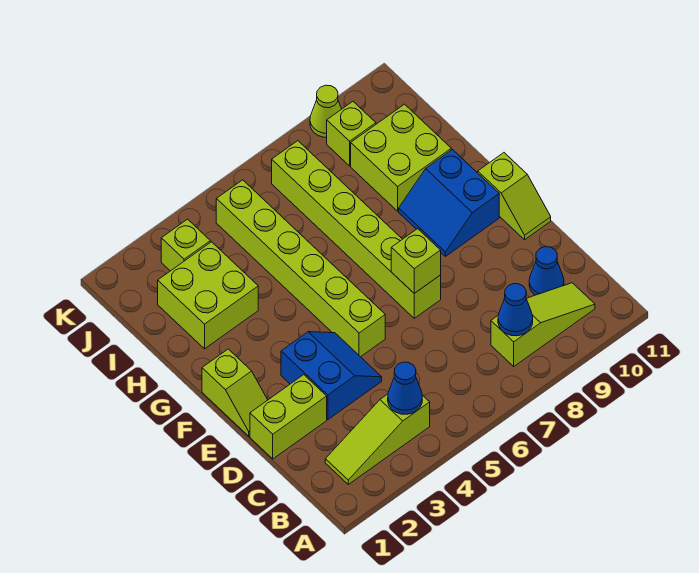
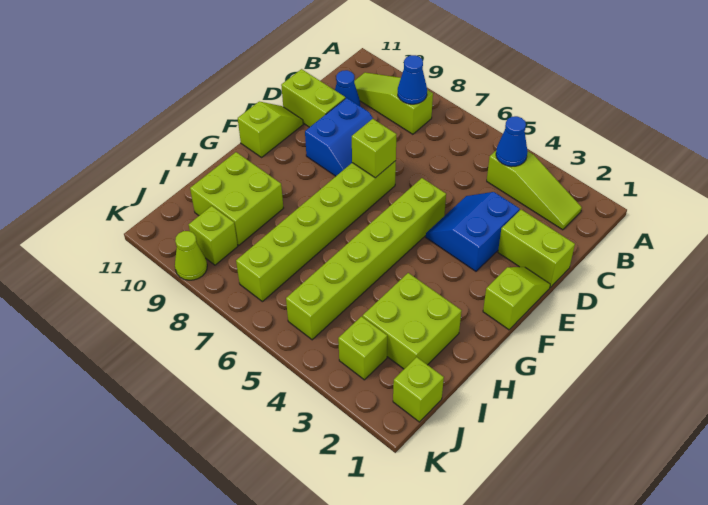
none -> lime brick D10:D11 level 1
blue slope F9:G10 level 1 top 10 -> blue slope D8:E9 level 1 top 9
none -> lime brick J1 level 1

